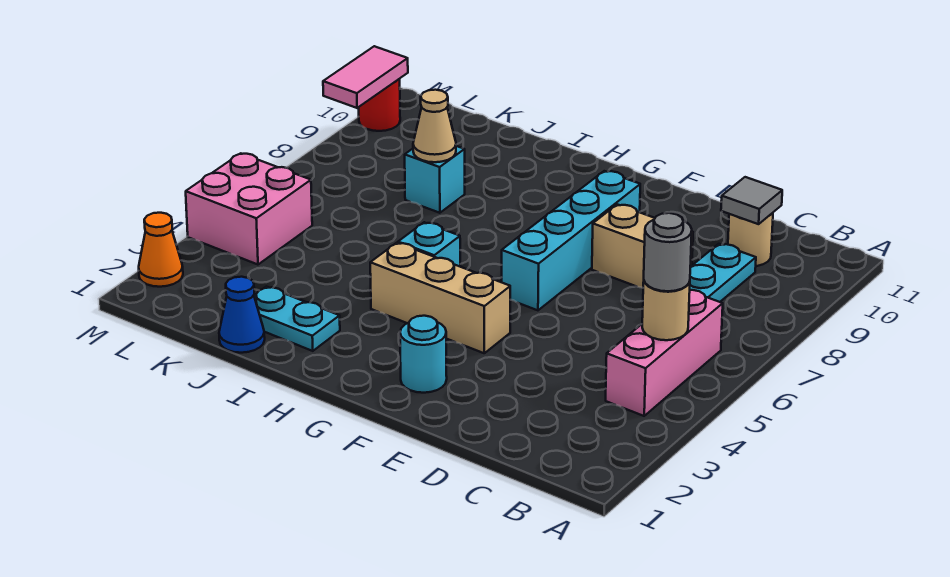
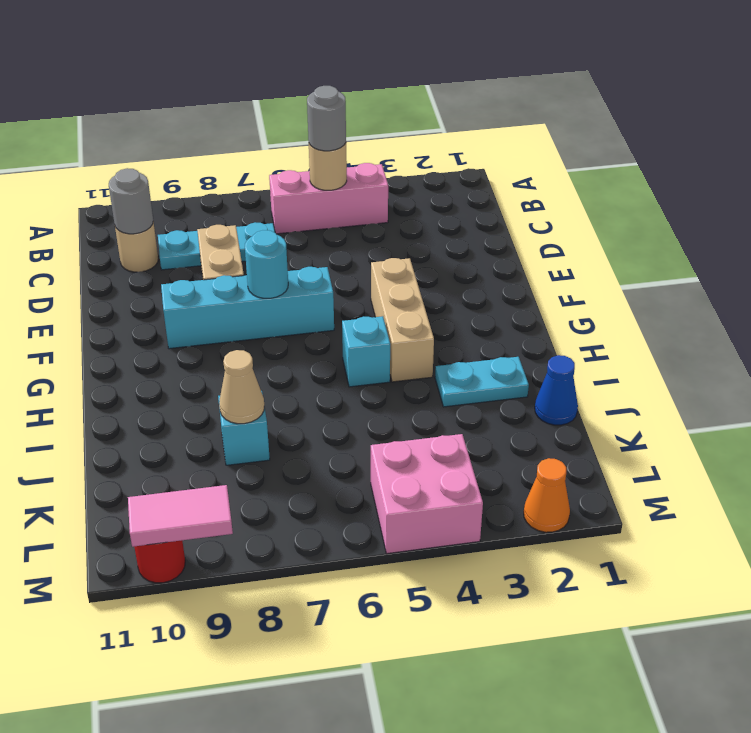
grey tile C10 level 2 -> grey round brick C10 level 2
cyan round brick F2 level 1 -> cyan round brick F7 level 2
cyan plate I2:J2 level 1 -> cyan plate I2:I3 level 1

